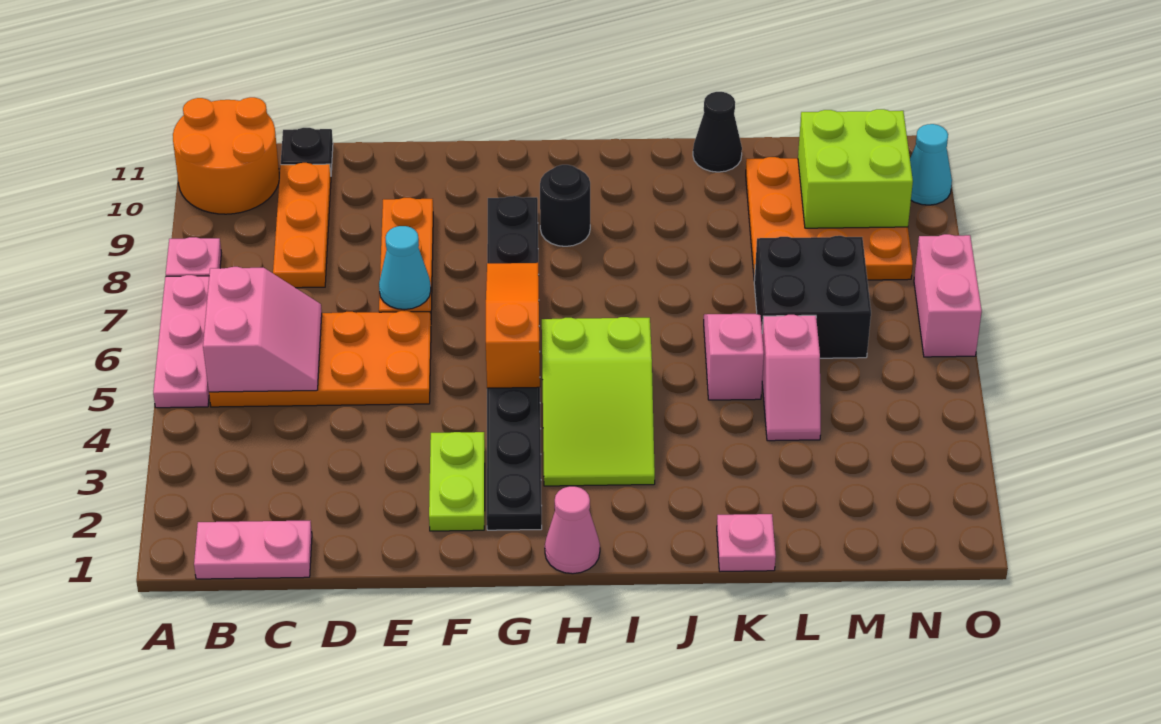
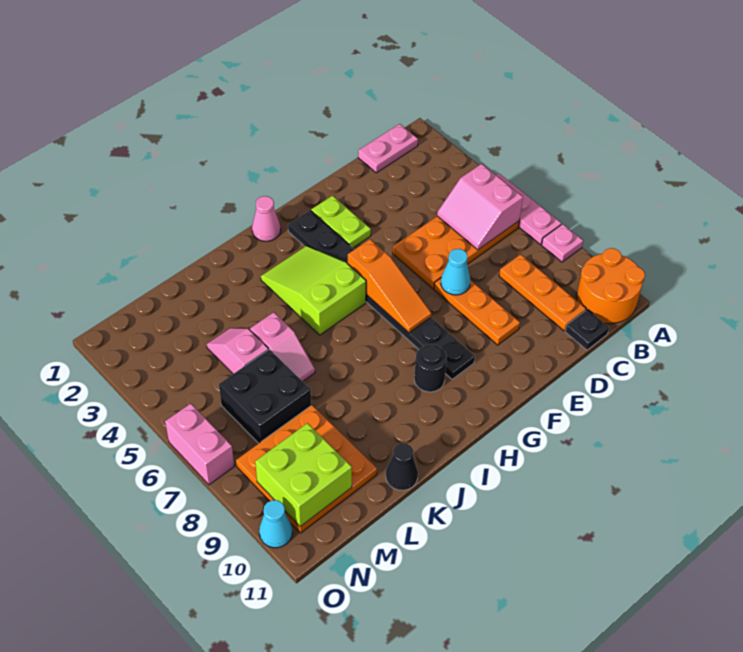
pink plate K1 level 1 -> none

